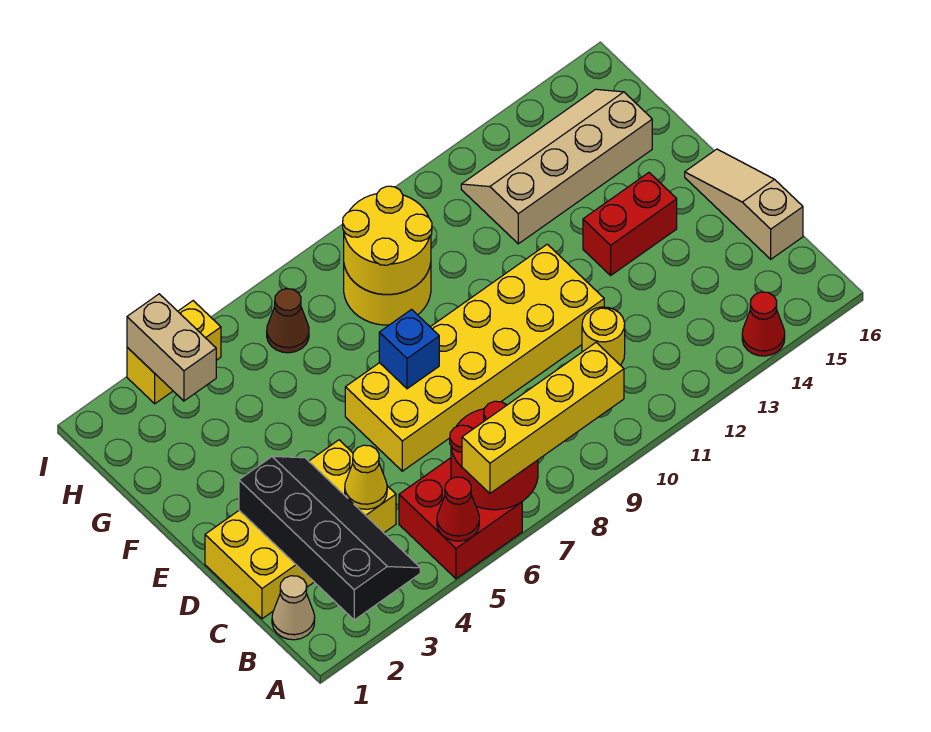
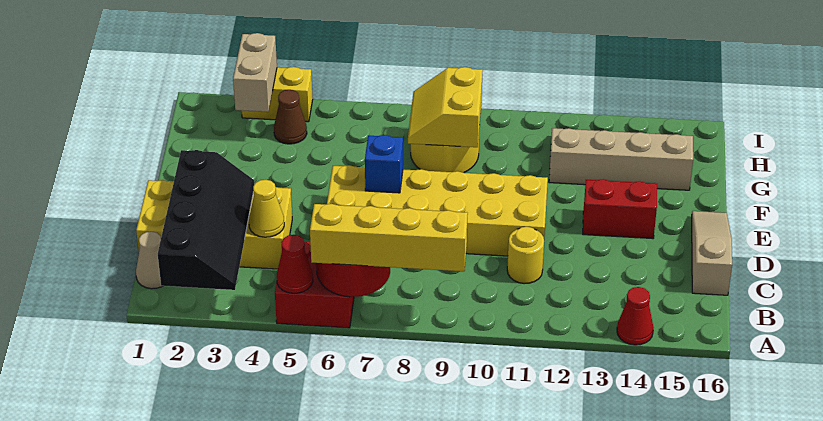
yellow round brick G8:H9 level 2 -> yellow slope G8:H9 level 2 top 9
brown cone H6 level 1 -> brown cone H4 level 1

